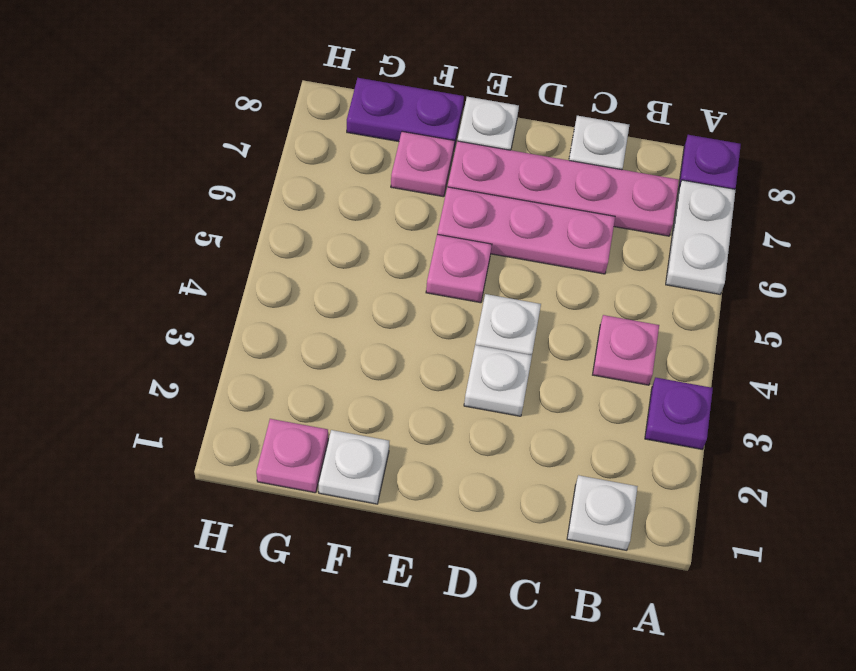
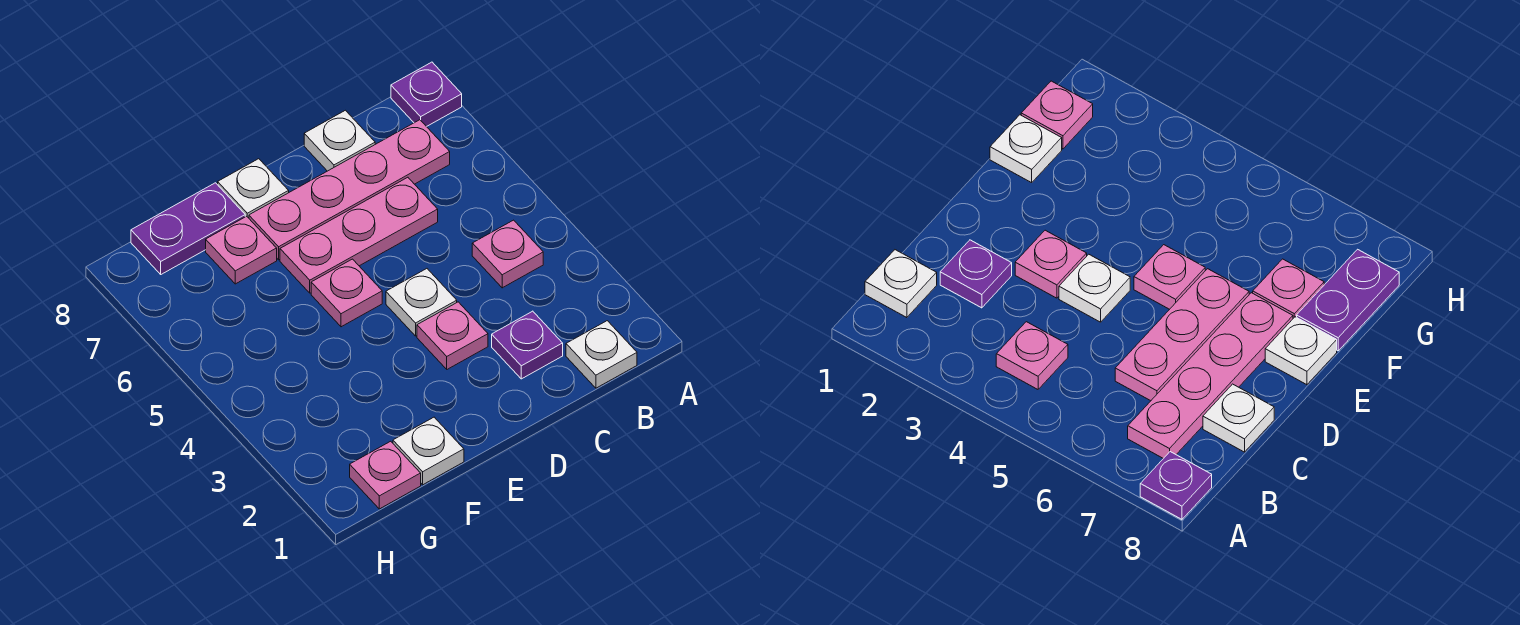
purple plate A3 level 1 -> purple plate C2 level 1
white plate A6:A7 level 1 -> none
white plate D3 level 1 -> pink plate D3 level 1

